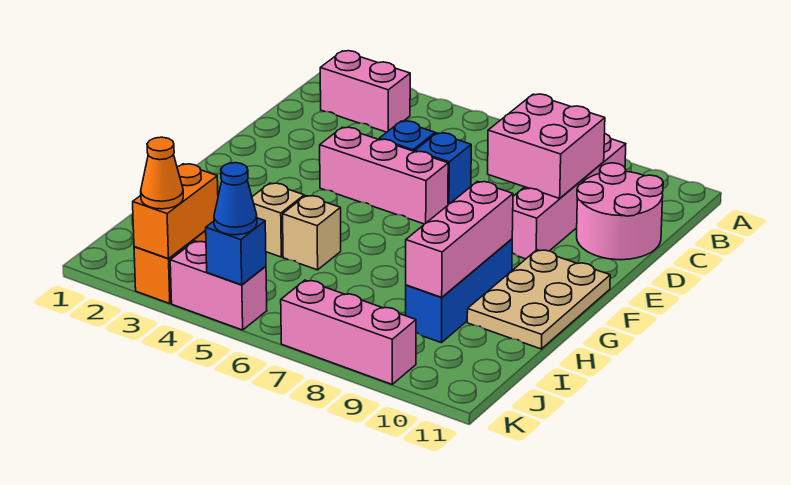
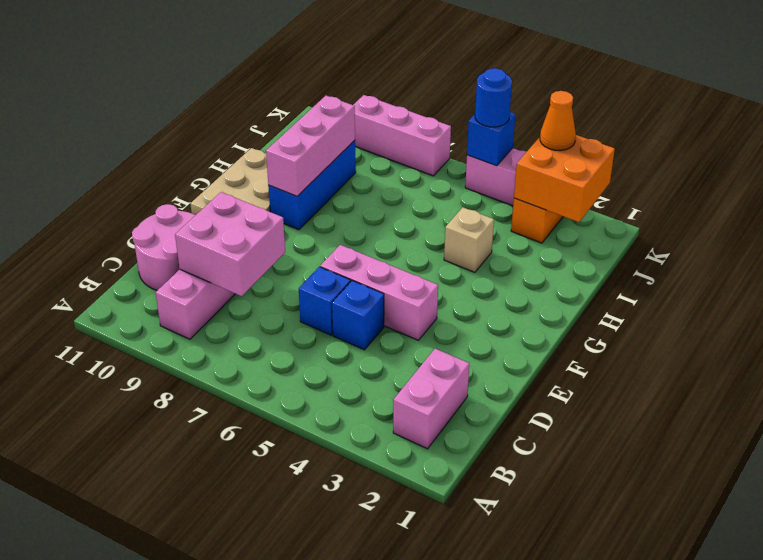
pink brick B2:B3 level 1 -> pink brick B2:C2 level 1
tan brick H5 level 1 -> none
orange brick J3:K3 level 2 -> orange brick J2:K3 level 2
blue cone K5 level 3 -> blue round brick K5 level 3

